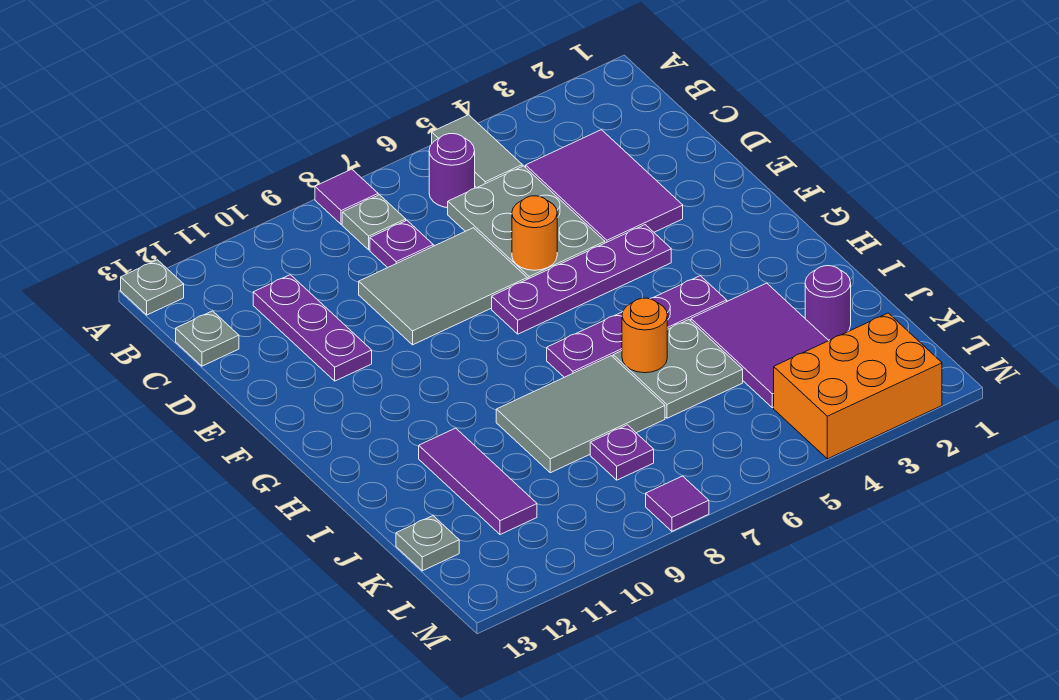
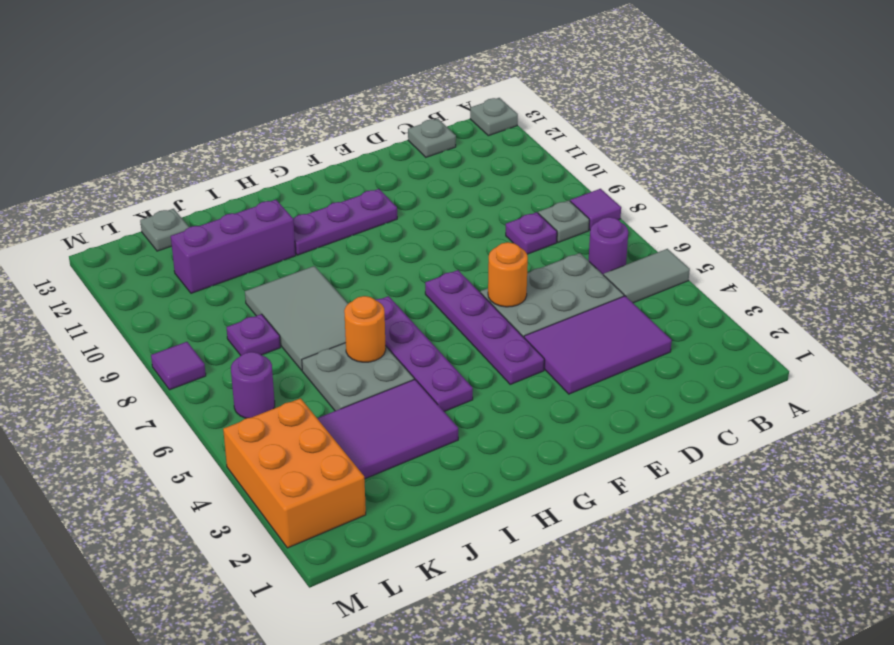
purple plate C11:E11 level 1 -> purple plate F11:H11 level 1
grey tile D7:E9 level 1 -> none
purple tile I11:K11 level 1 -> purple brick I11:K11 level 1
purple round brick J2 level 1 -> purple round brick L6 level 1

